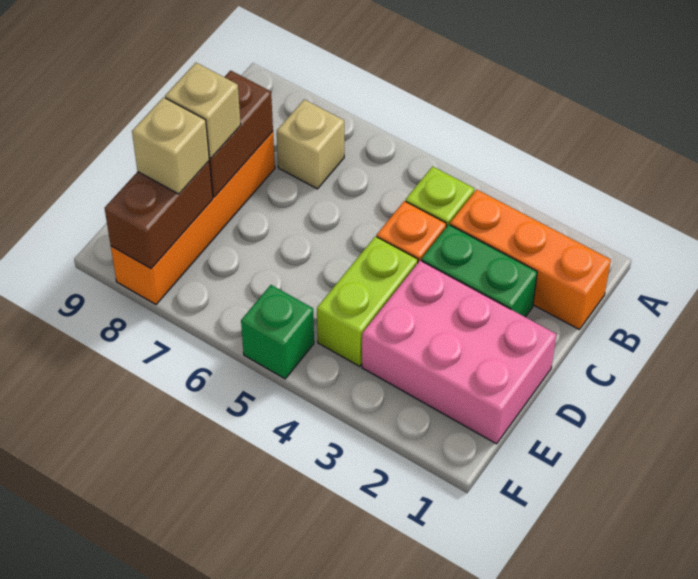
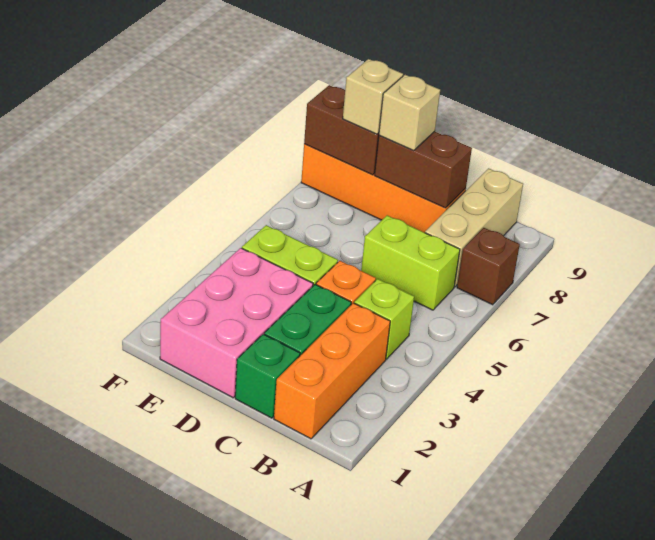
none -> brown brick A7 level 1
none -> lime brick B6:C6 level 1
tan brick B7 level 1 -> tan brick B7:B9 level 1
green brick F5 level 1 -> green brick C1 level 1

